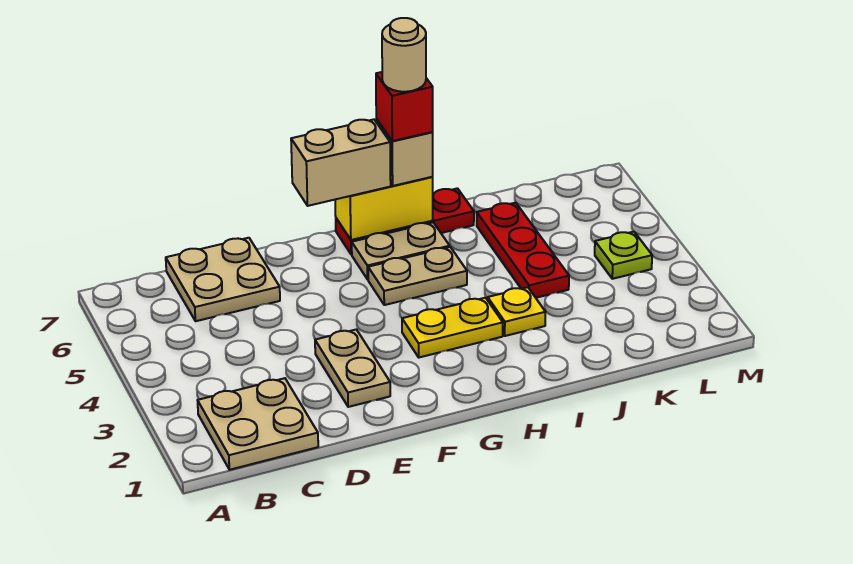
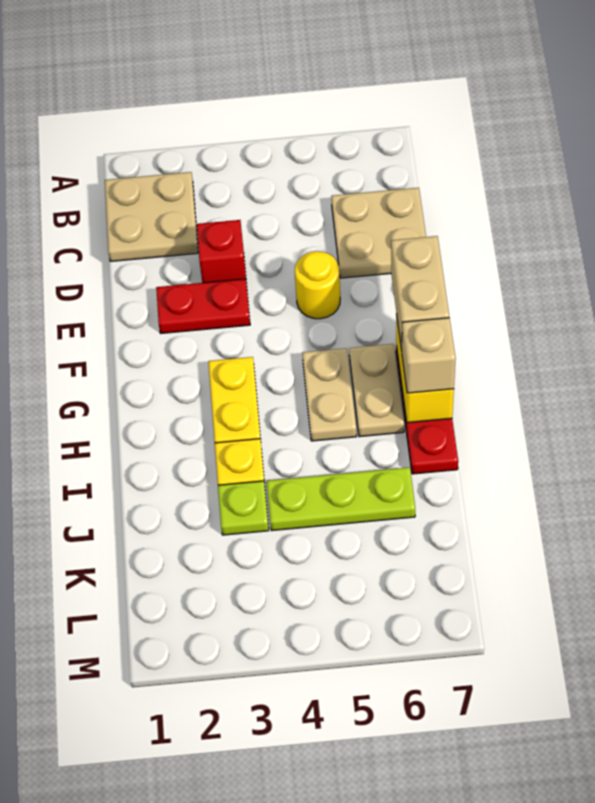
tan plate E2:E3 level 1 -> red plate E2:E3 level 1
none -> yellow round brick E5 level 1
red brick H7 level 4 -> red brick D3 level 1
tan round brick H7 level 5 -> none
red plate J4:J6 level 1 -> lime plate J4:J6 level 1
lime plate L4 level 1 -> lime plate J3 level 1

